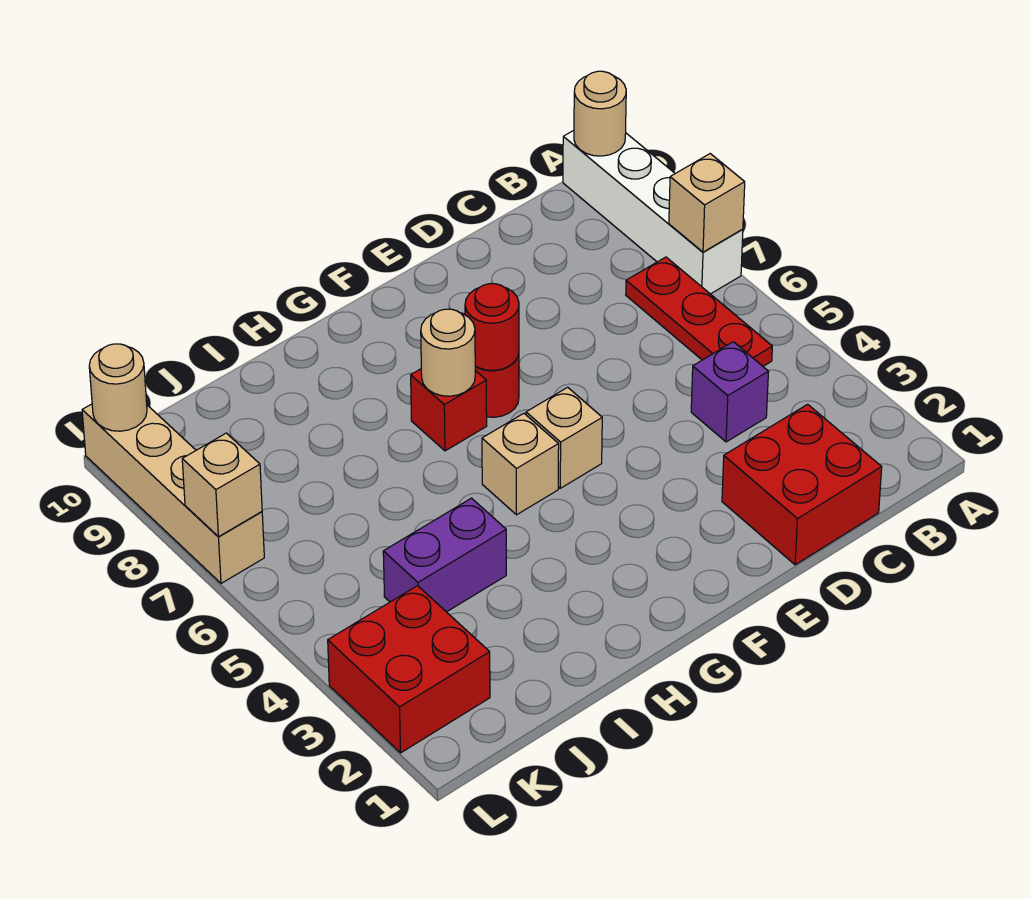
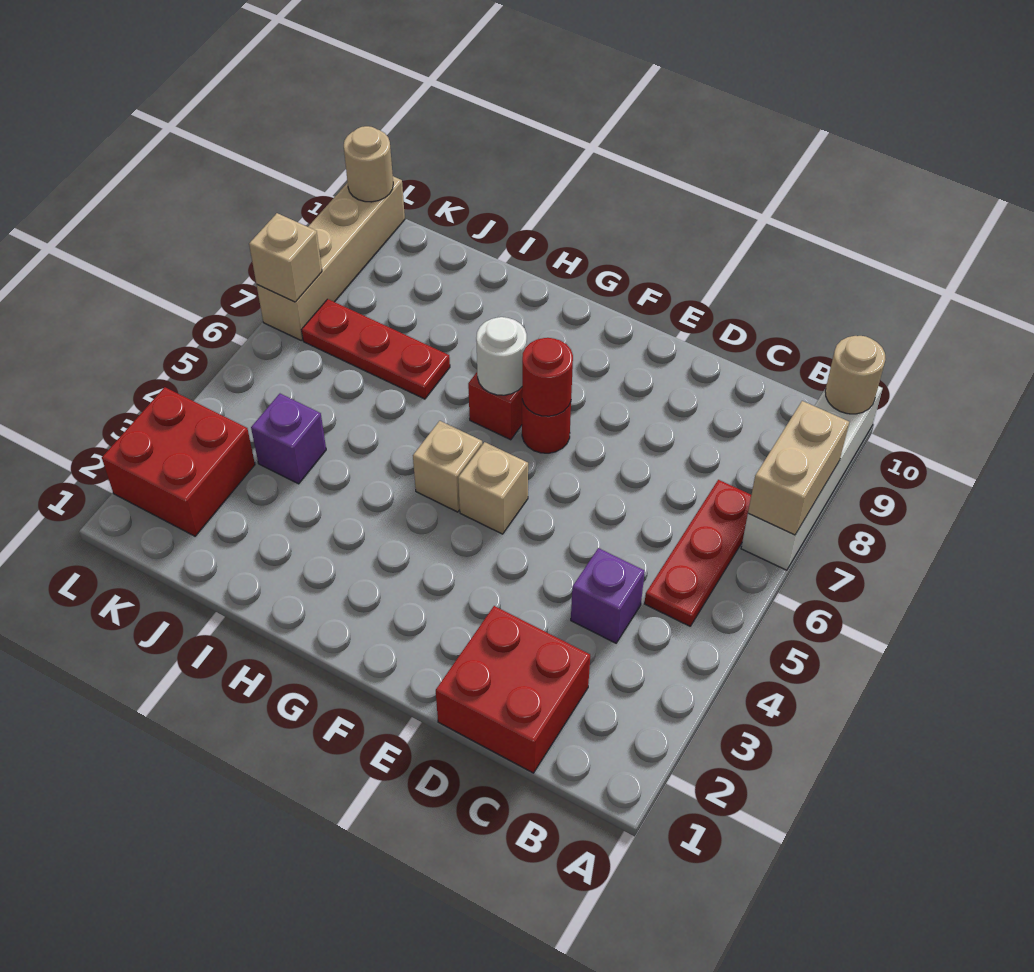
tan brick A7 level 2 -> tan brick A7:A8 level 2
tan round brick G7 level 2 -> white round brick G7 level 2
purple brick I4:J4 level 1 -> purple brick J4 level 1
none -> red plate I7:K7 level 1

